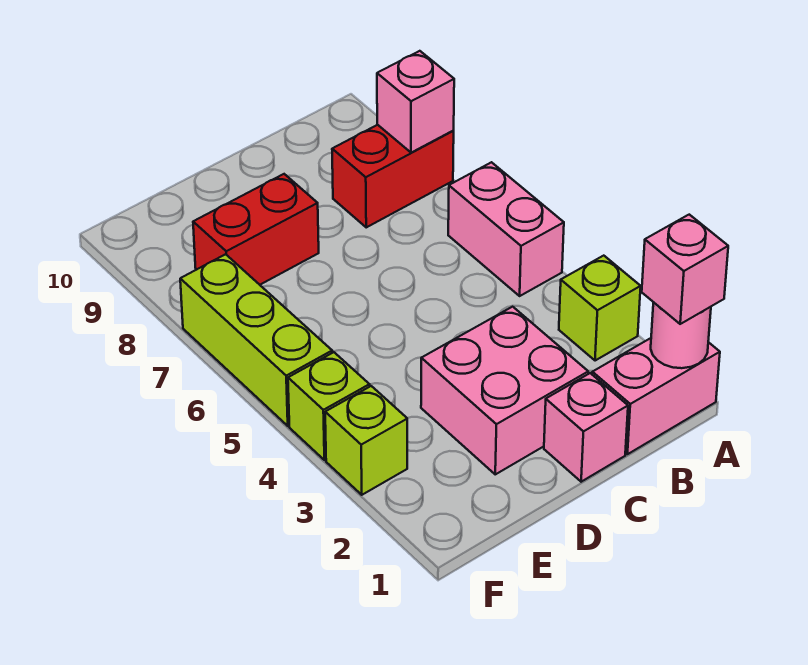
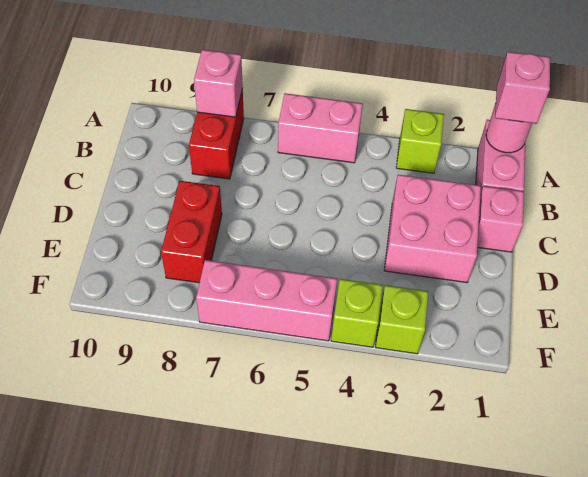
lime brick F5:F7 level 1 -> pink brick F5:F7 level 1

